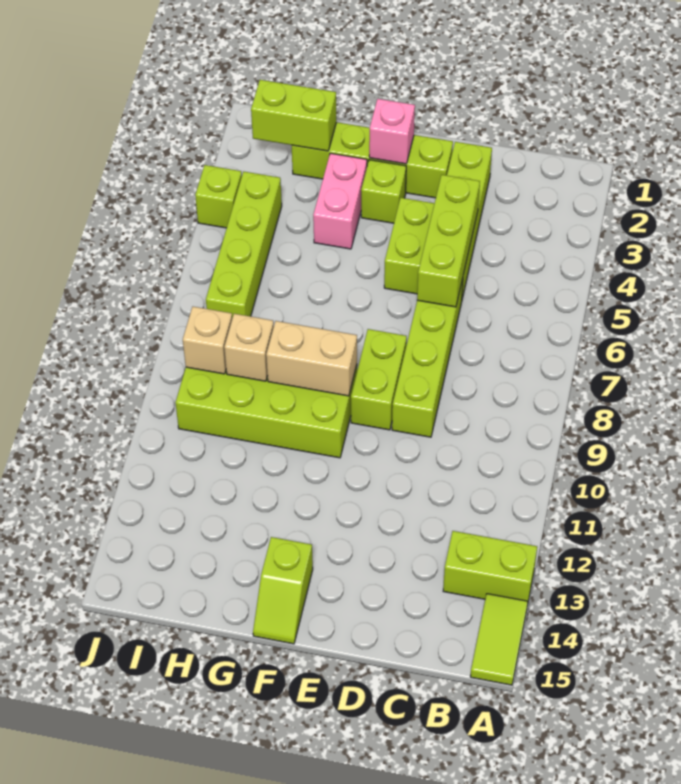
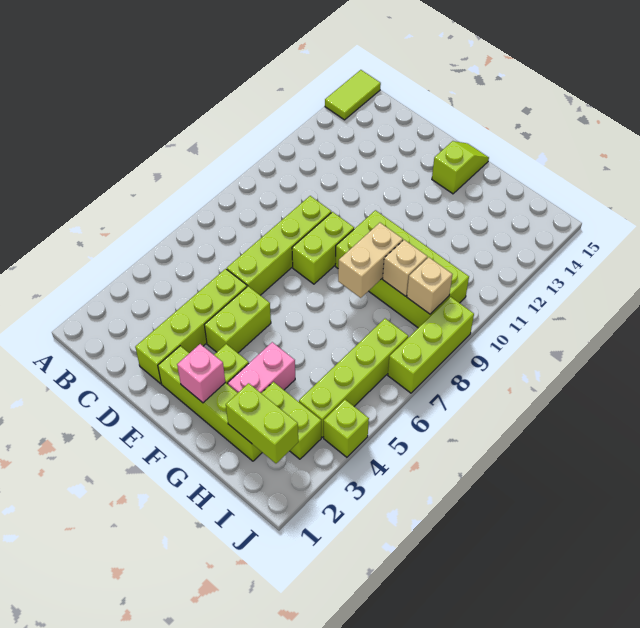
lime brick A13:B13 level 1 -> lime brick H3:I3 level 1
lime brick D4:D6 level 2 -> lime brick J7:J9 level 1
tan brick F9:G9 level 2 -> tan brick G8:G9 level 2

